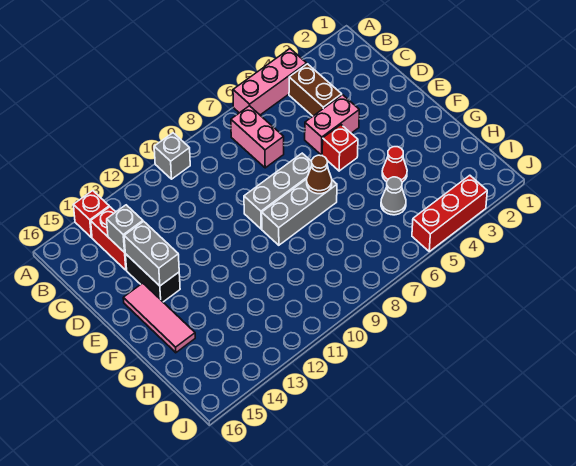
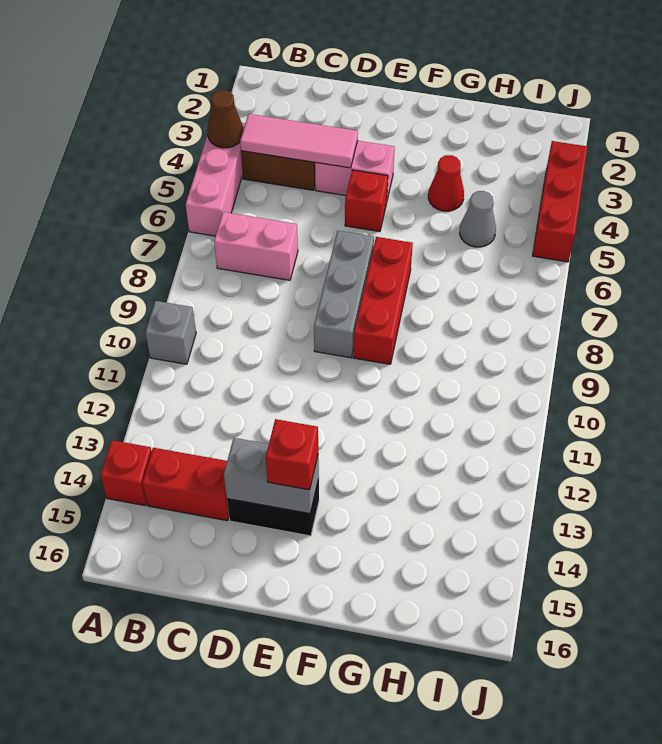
grey brick C14 level 2 -> none
pink brick D4:D5 level 1 -> pink brick D4:E4 level 1
none -> red brick E14 level 3
pink tile E15:G15 level 1 -> pink tile B4:D4 level 2
grey brick F7:F9 level 1 -> red brick F7:F9 level 1
brown cone F7 level 2 -> brown cone A4 level 2

